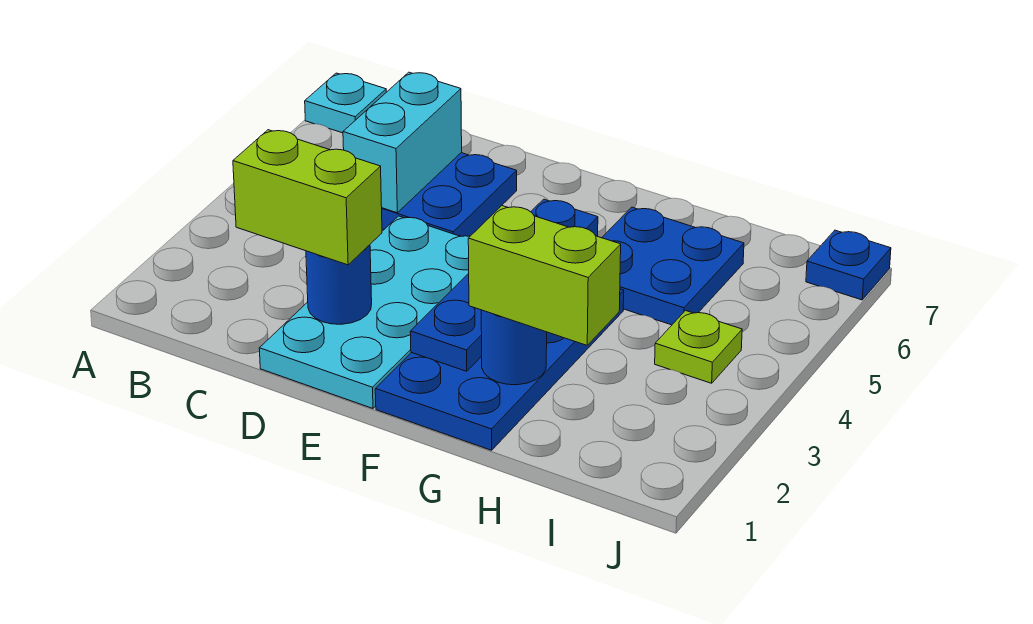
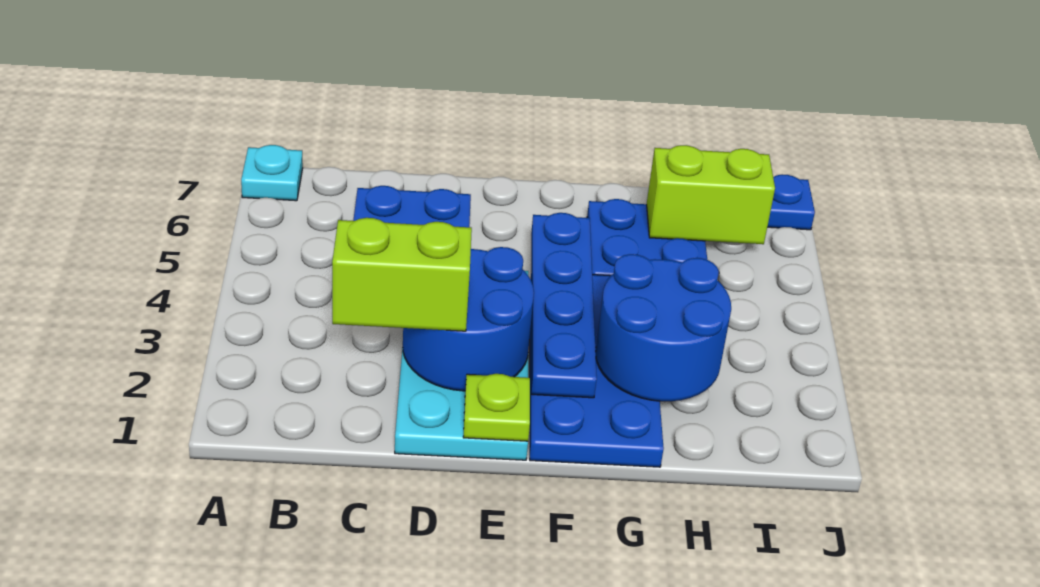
cyan brick C5:C6 level 2 -> none
blue round brick D2 level 2 -> blue round brick D2:E3 level 2
blue round brick G2 level 2 -> blue round brick G2:H3 level 2
lime brick G2:H2 level 3 -> lime brick H6:I6 level 2
lime plate I4 level 1 -> lime plate E1 level 2

